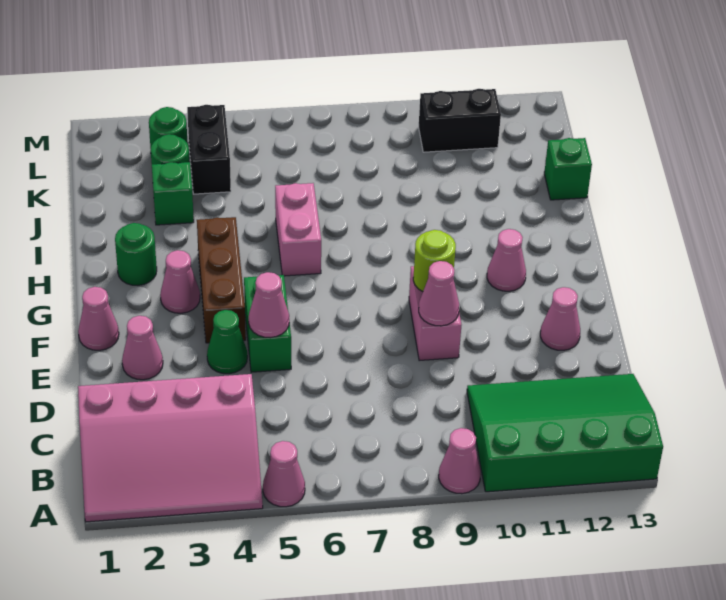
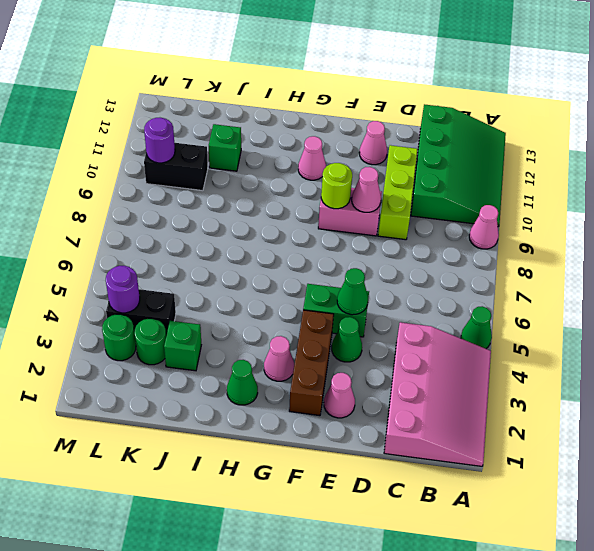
pink cone A5 level 1 -> green cone A5 level 1
green slope A10:C13 level 1 top A -> green slope A10:C13 level 1 top C
none -> lime brick D9:D11 level 1
pink cone E5 level 2 -> green cone E5 level 2
pink cone F1 level 1 -> none
brown brick F4:H4 level 1 -> brown brick F2:F4 level 1
green round brick H2 level 1 -> green cone H2 level 1
pink brick H6:I6 level 1 -> none
green brick J13 level 1 -> green brick J11 level 1
none -> purple round brick L4 level 2
black brick L10:L11 level 1 -> black brick K10:L10 level 1
none -> purple round brick L10 level 2

